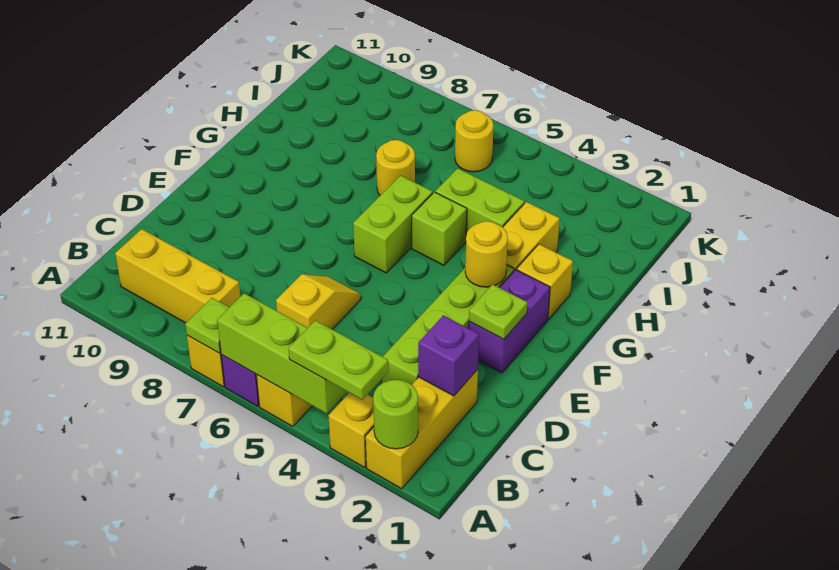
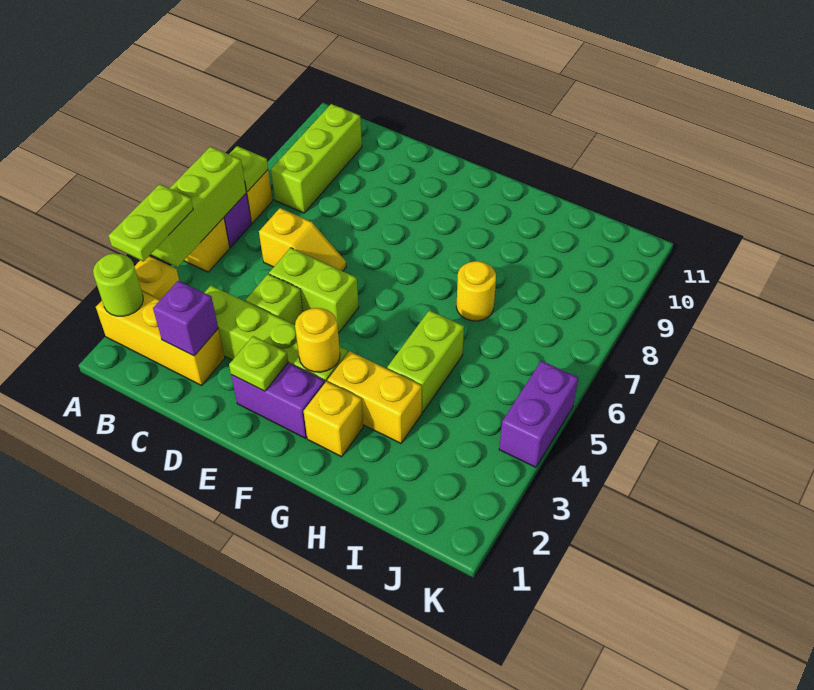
yellow brick B8:B10 level 1 -> lime brick B8:B10 level 1
lime brick F6:G6 level 1 -> lime brick D5:E5 level 1
lime brick G5 level 1 -> lime brick D4 level 1
yellow round brick J6 level 1 -> none
none -> purple brick K4:K5 level 1

